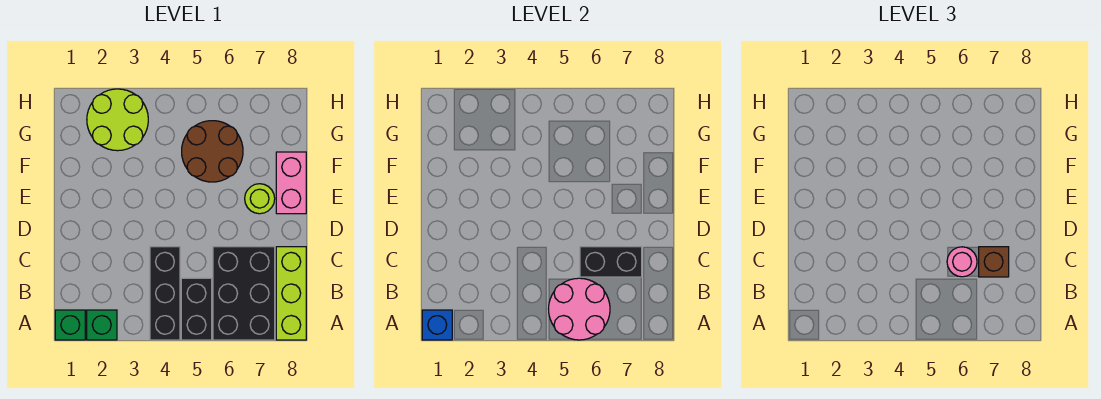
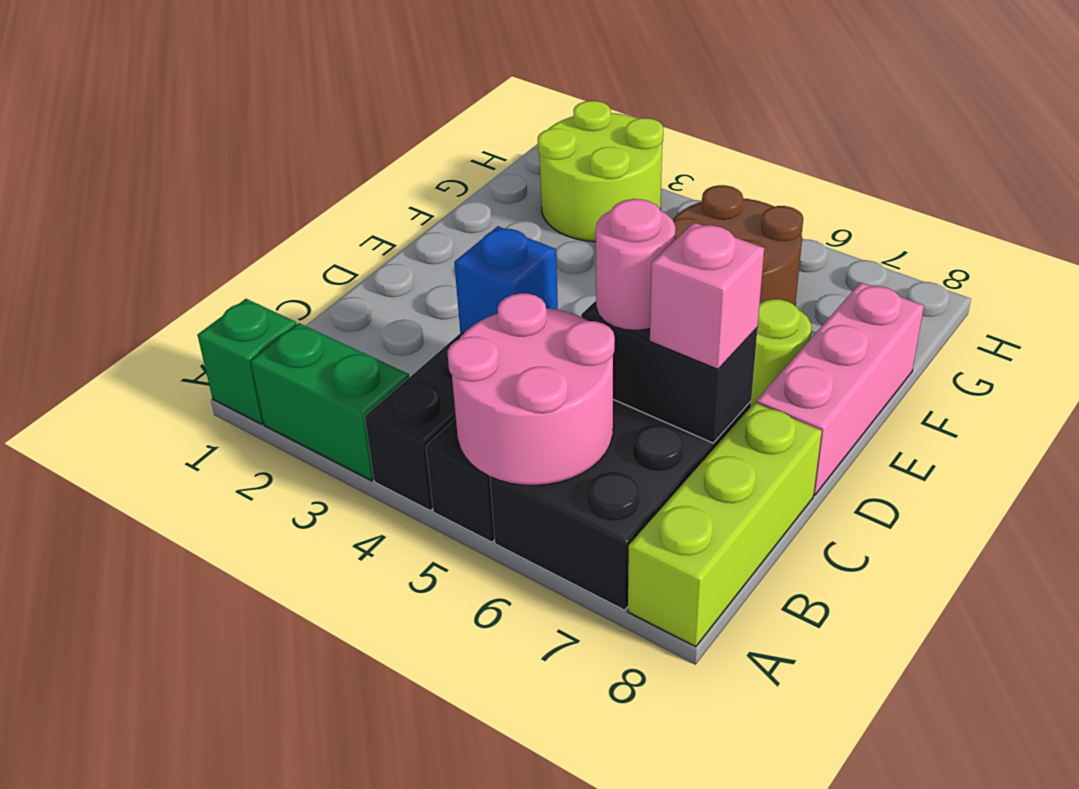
blue brick A1 level 2 -> blue brick C4 level 2
green brick A2 level 1 -> green brick A2:A3 level 1
brown brick C7 level 3 -> pink brick C7 level 3
pink brick E8:F8 level 1 -> pink brick D8:F8 level 1

